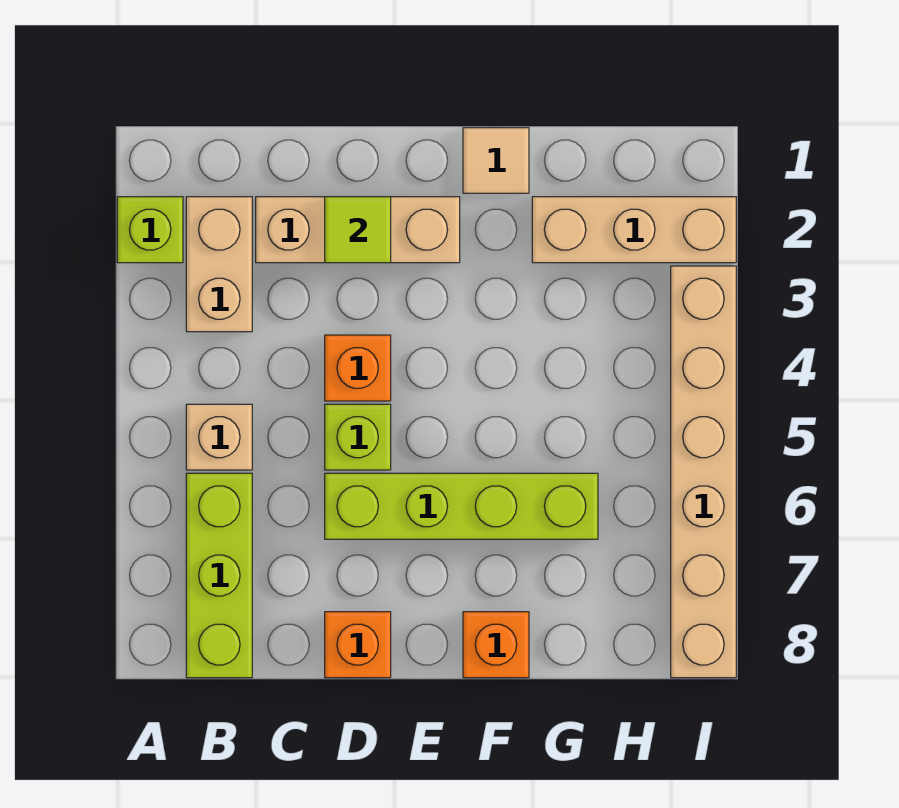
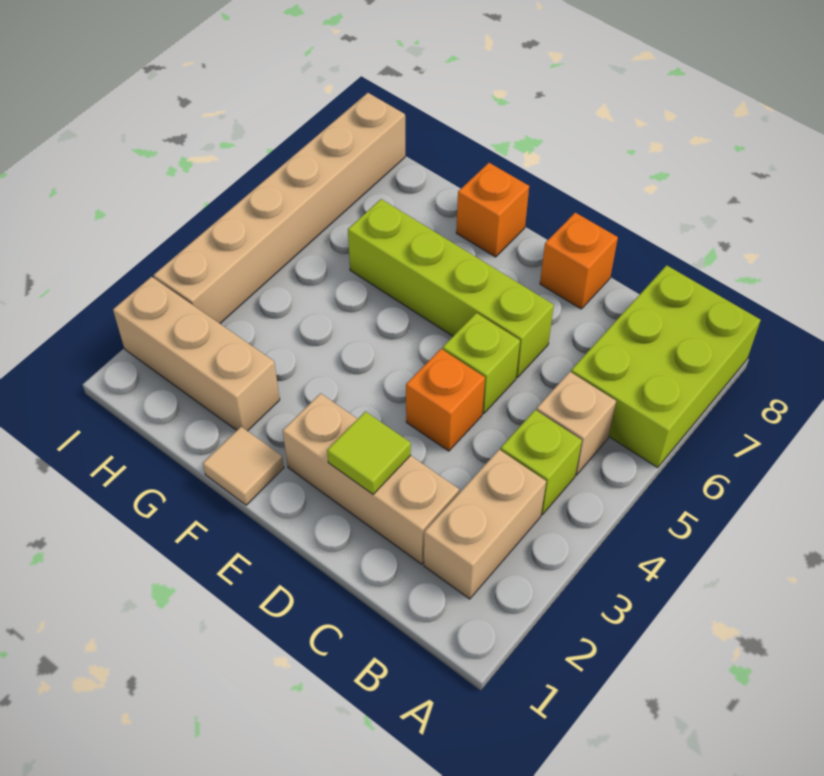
lime brick A2 level 1 -> lime brick B4 level 1
lime brick B6:B8 level 1 -> lime brick A6:B8 level 1

